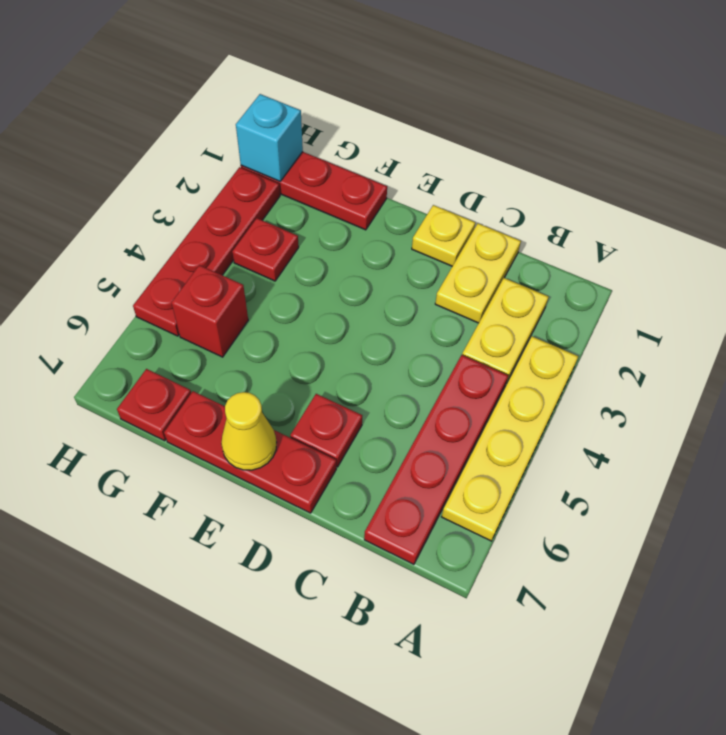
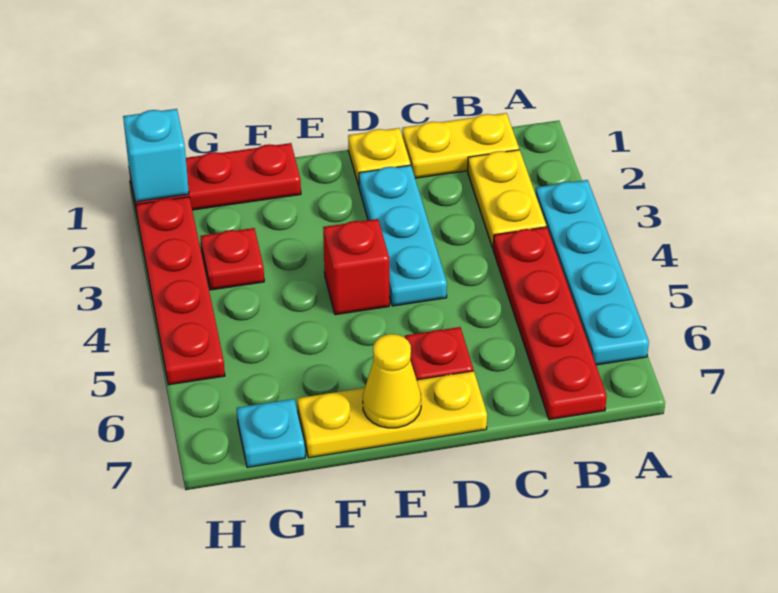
yellow plate A3:A6 level 1 -> cyan plate A3:A6 level 1
yellow plate C1:C2 level 1 -> yellow plate B1:C1 level 1
none -> cyan plate D2:D4 level 1
red plate D7:F7 level 1 -> yellow plate D7:F7 level 1
red brick G5 level 1 -> red brick E4 level 1
red plate G7 level 1 -> cyan plate G7 level 1

